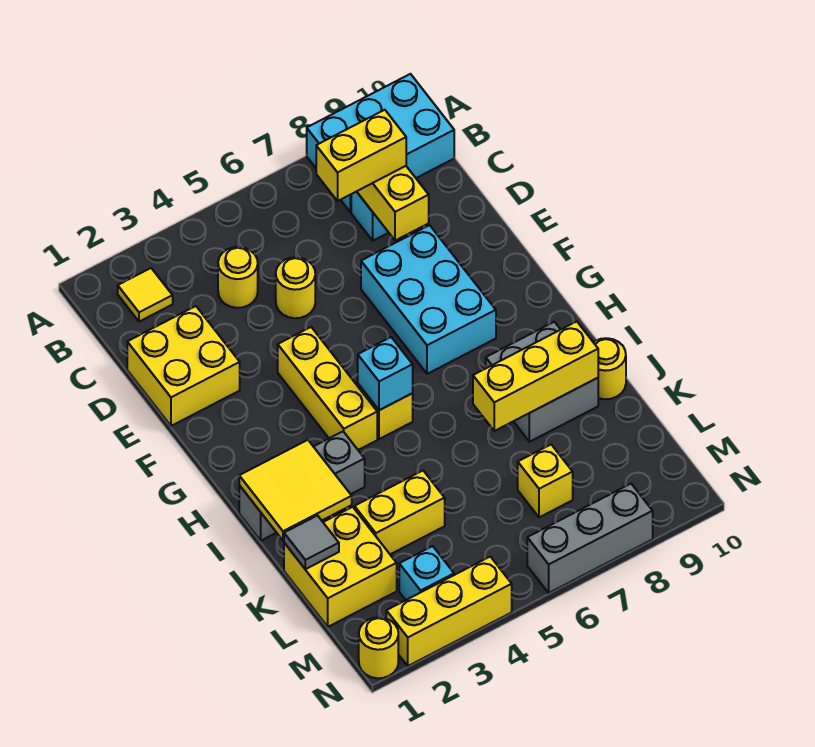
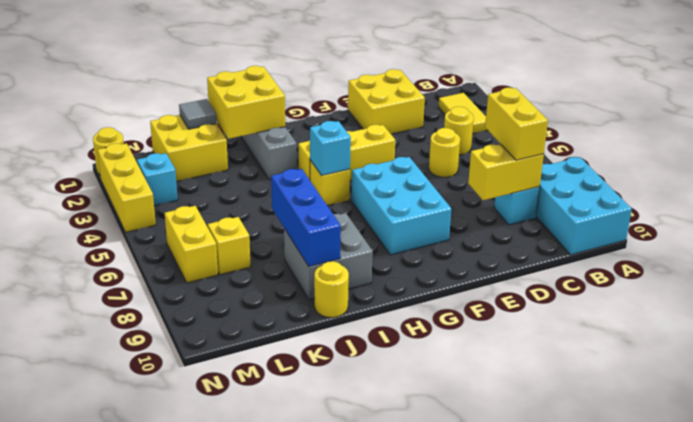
yellow tile B2 level 1 -> yellow tile B2:B3 level 1
cyan brick E7:G8 level 1 -> cyan brick F6:G8 level 1
yellow tile I1:J2 level 2 -> yellow brick I1:J2 level 2
yellow brick J7:J9 level 2 -> blue brick J7:J9 level 2
yellow brick K3:K4 level 1 -> yellow brick M6:M7 level 1
grey brick N6:N8 level 1 -> none

